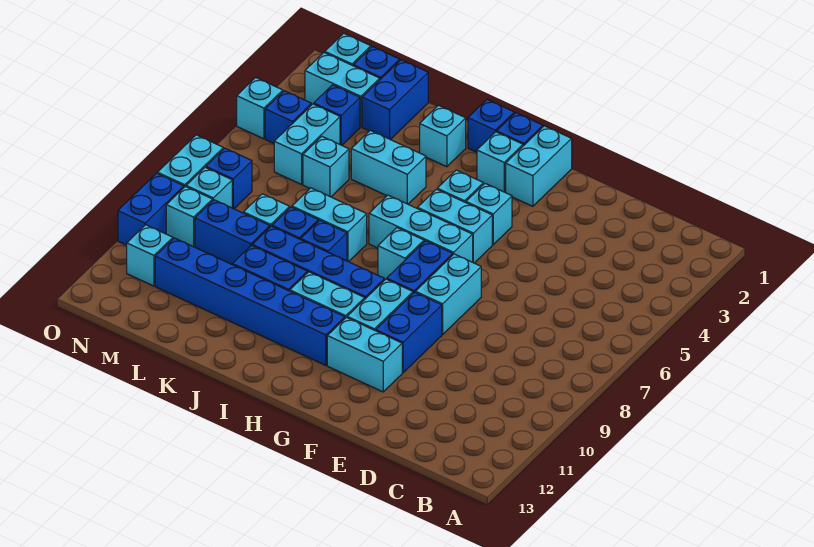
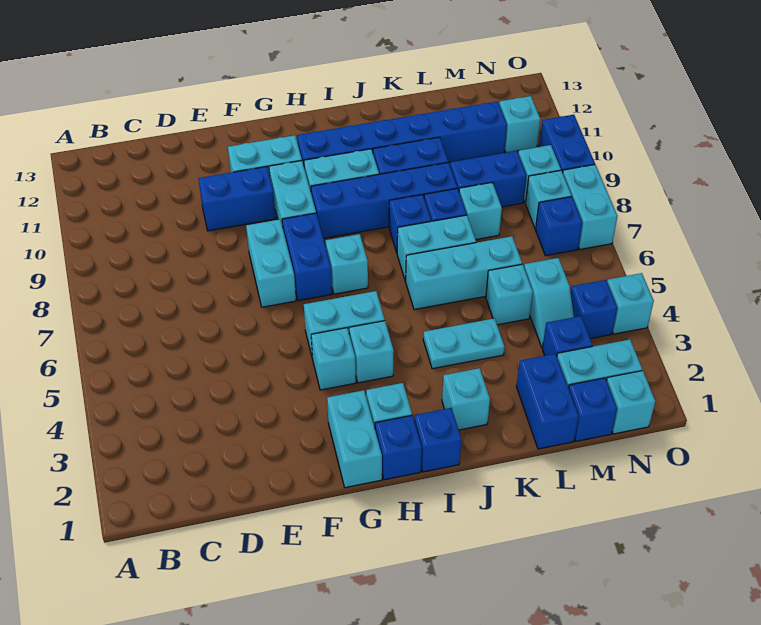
blue brick F9:F10 level 1 -> blue brick E10:F10 level 1
cyan brick G6:I6 level 1 -> cyan brick J6:L6 level 1
cyan brick J4:K4 level 1 -> cyan plate J4:K4 level 1
cyan brick M4:M5 level 1 -> cyan slope M4:M5 level 1 top 5

